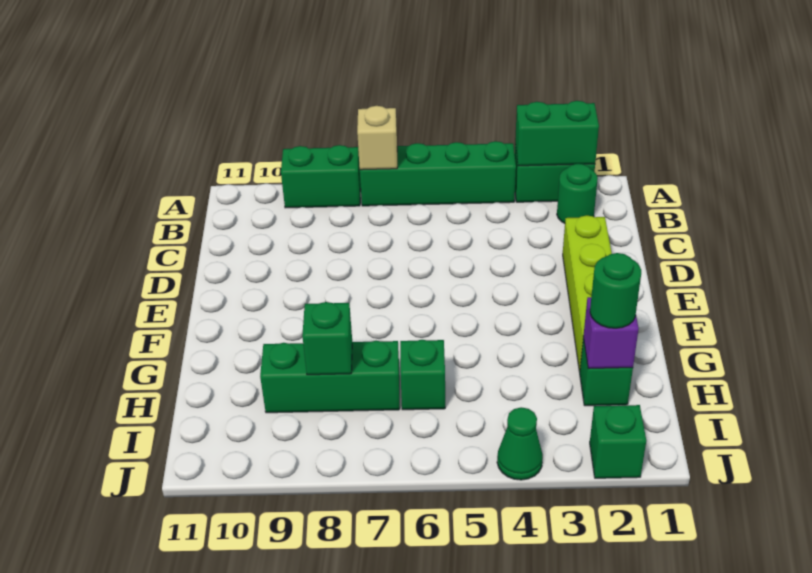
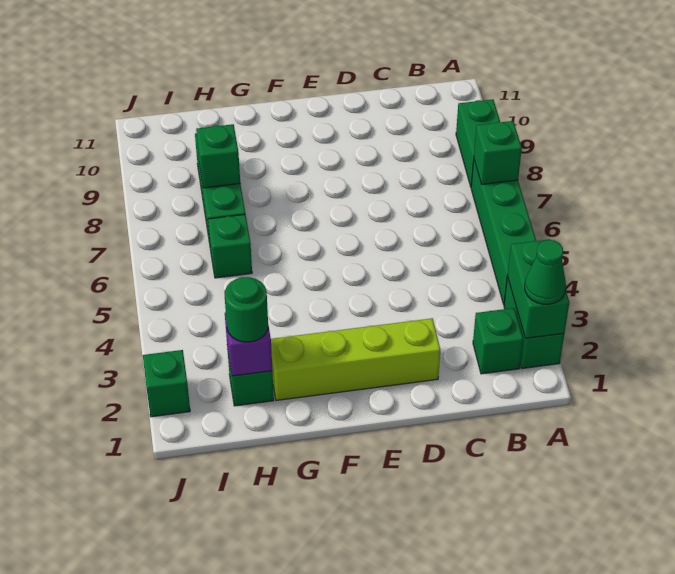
tan brick A7 level 2 -> green brick A7 level 2
green round brick B2 level 1 -> green brick B2 level 1
green cone J4 level 1 -> green cone A2 level 3

